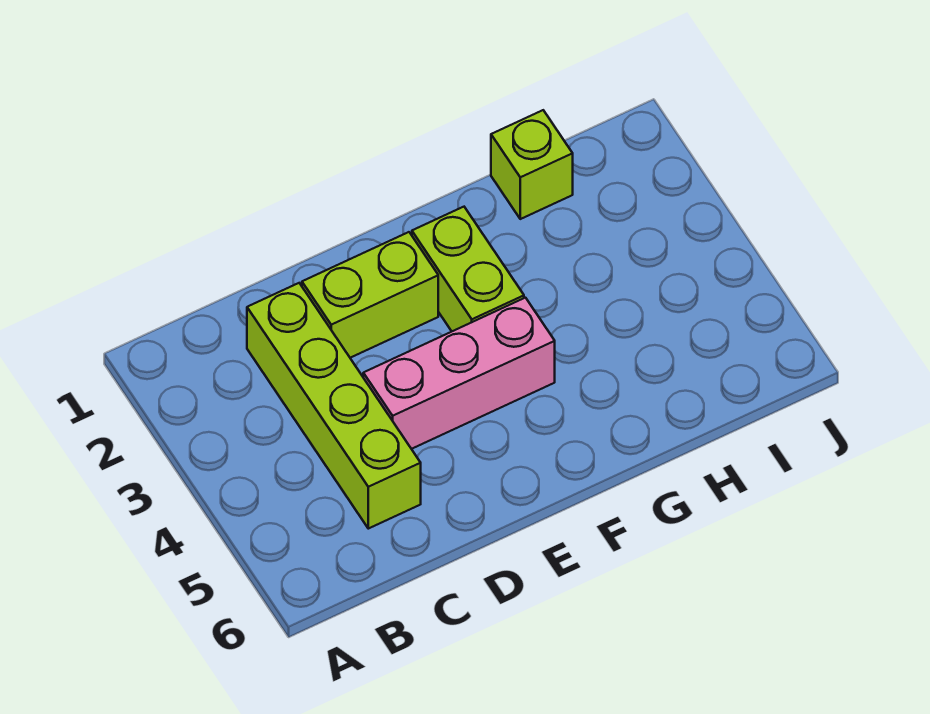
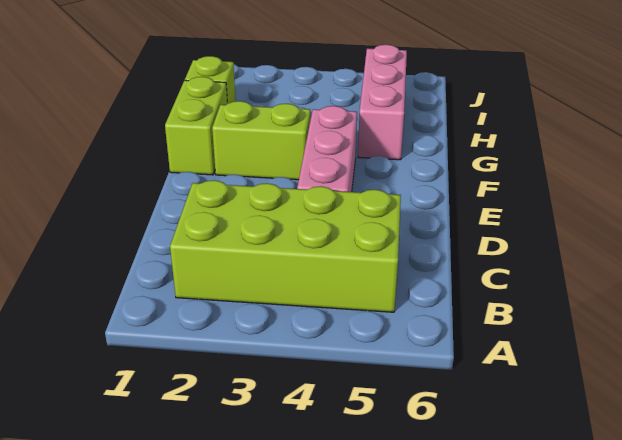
lime brick C2:C5 level 1 -> lime brick B2:C5 level 1
lime brick D2:E2 level 1 -> lime brick F1:G1 level 1
none -> pink brick G5:I5 level 1

